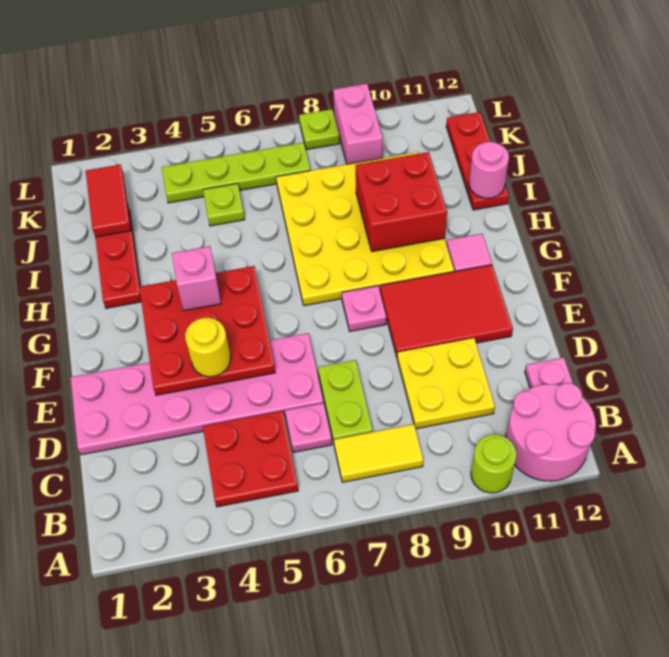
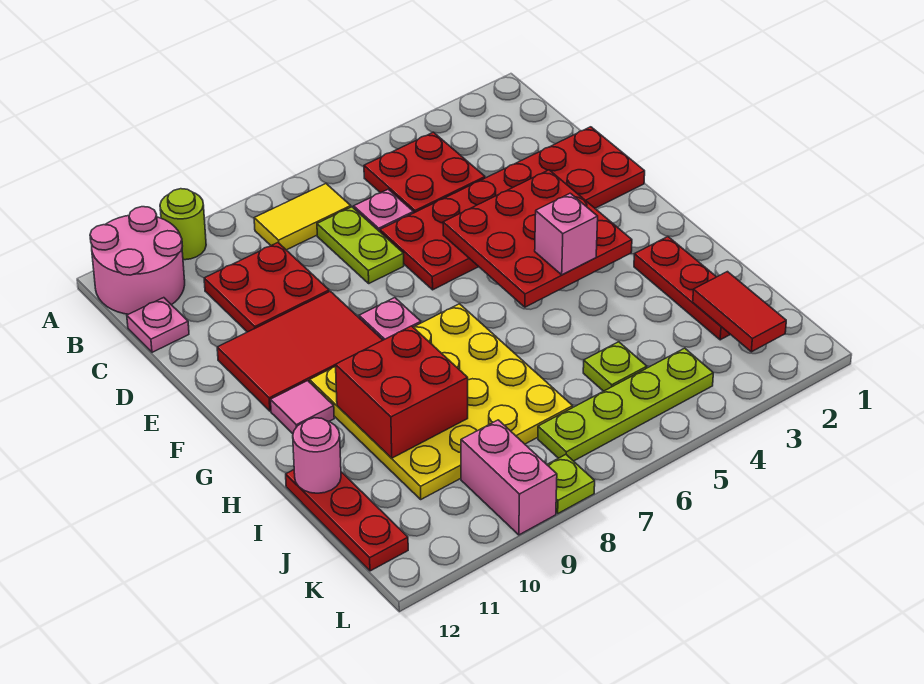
yellow plate C9:D10 level 1 -> red plate C9:D10 level 1
pink plate D1:E6 level 1 -> red plate D1:E6 level 1
yellow round brick E4 level 3 -> none

